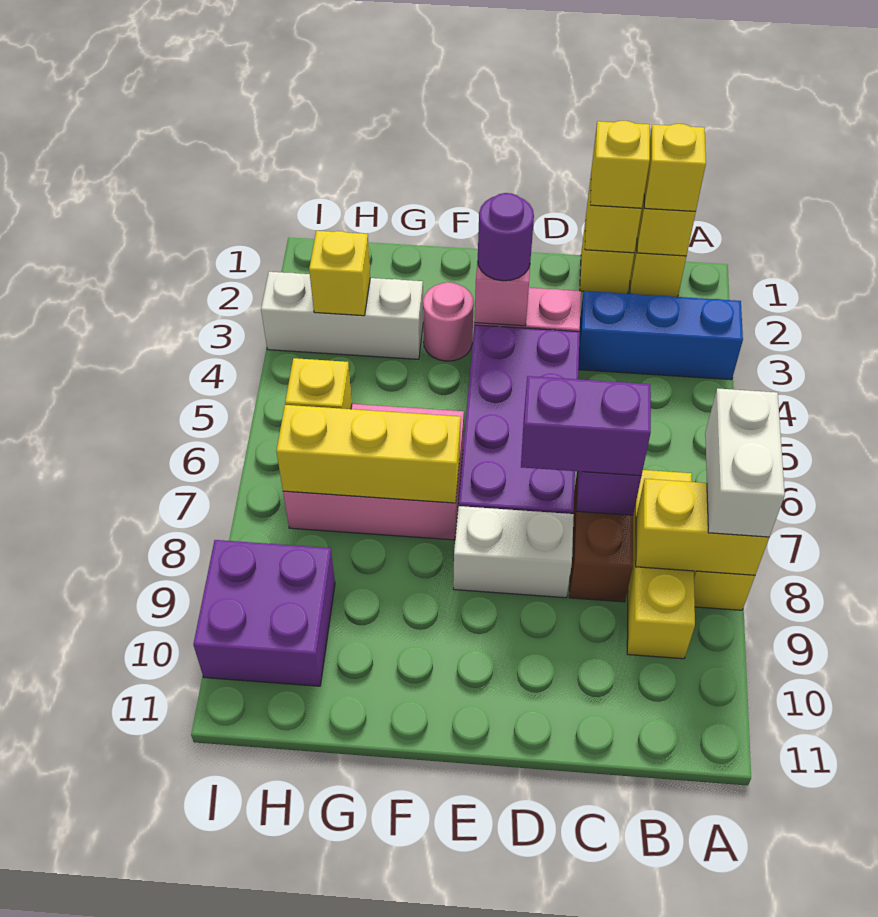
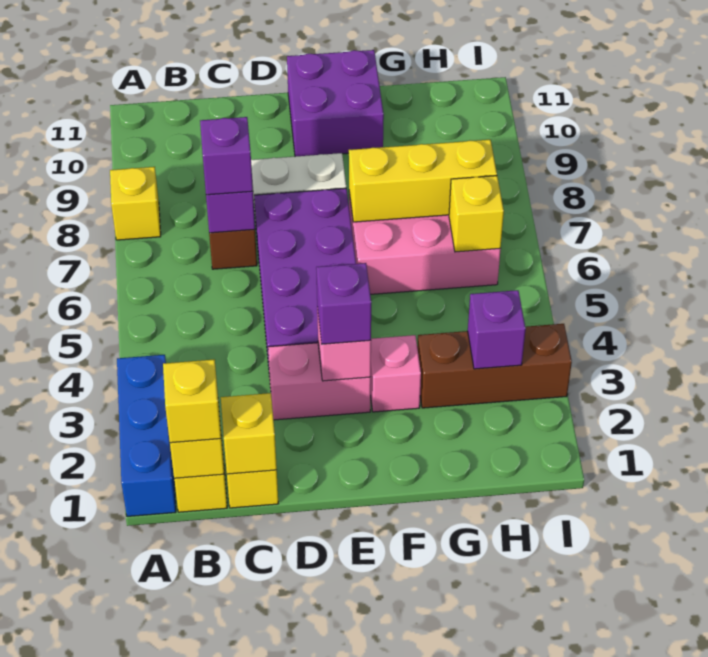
blue brick A3:C3 level 1 -> blue brick A1:A3 level 1
white brick A7:A8 level 3 -> none
yellow brick A8:B8 level 2 -> none
yellow brick B7:B9 level 1 -> none
yellow brick C1 level 3 -> none
purple brick C7:D7 level 3 -> purple brick C7 level 3
purple round brick E3 level 3 -> purple brick E3 level 3
pink round brick F3 level 1 -> pink brick F3 level 1
white brick G3:I3 level 1 -> brown brick G3:I3 level 1
yellow brick H3 level 2 -> purple brick H3 level 2
purple brick H9:I10 level 1 -> purple brick E10:F11 level 1

